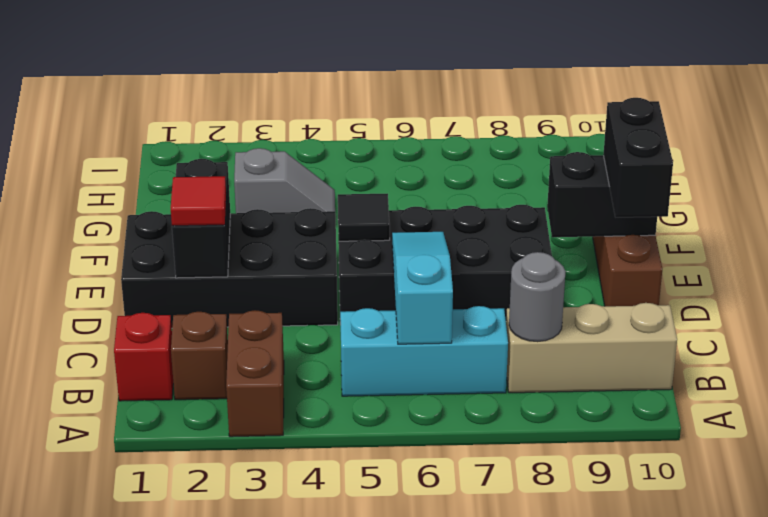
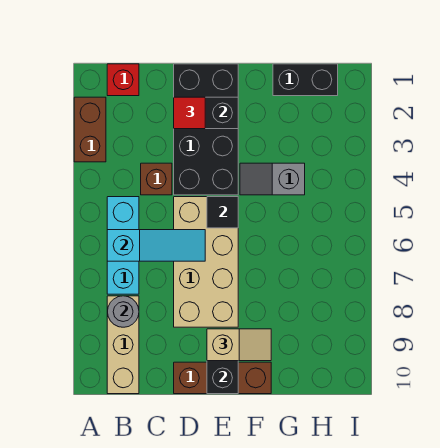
brown brick A3:B3 level 1 -> brown brick A2:A3 level 1
brown brick B2 level 1 -> brown brick C4 level 1
black brick D5:E8 level 1 -> tan brick D5:E8 level 1
black brick D10:E10 level 3 -> black brick G1:H1 level 1
none -> tan slope E9:F9 level 3 top E
grey slope G3:G4 level 1 top 3 -> grey slope F4:G4 level 1 top G

